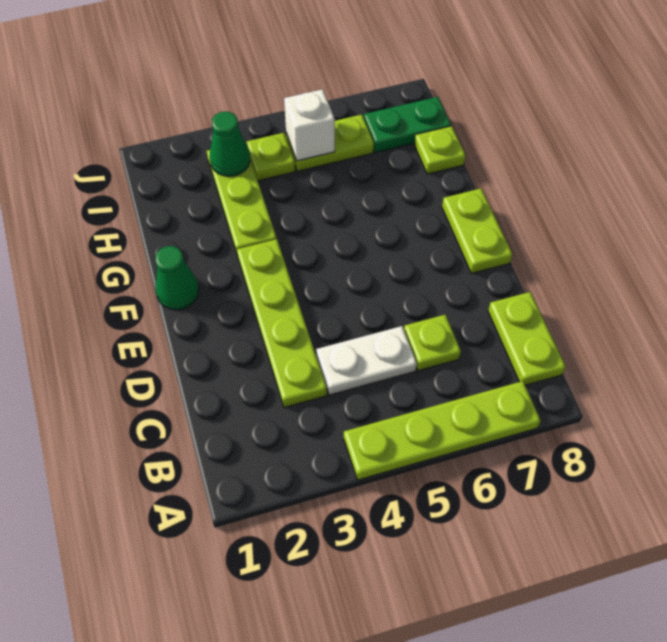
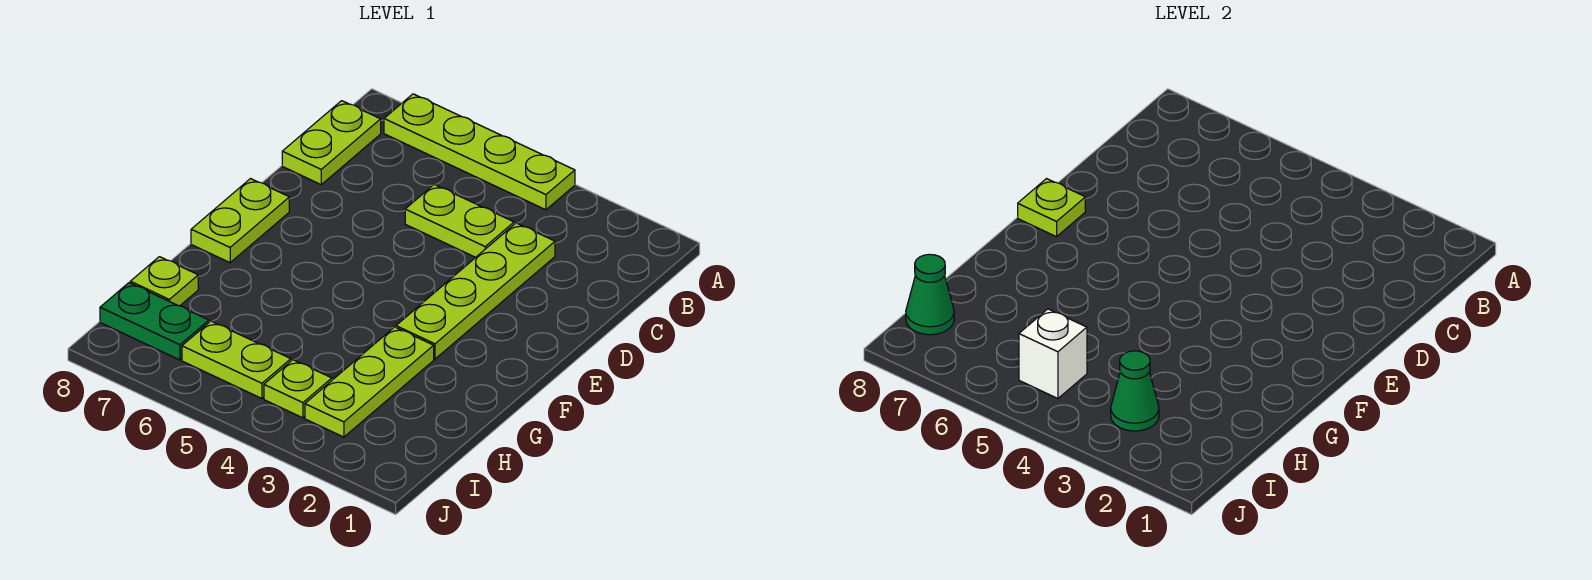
white plate C4:C5 level 1 -> lime plate C4:C5 level 1
lime plate C6 level 1 -> lime plate E8 level 2
green cone F1 level 1 -> green cone I8 level 2

